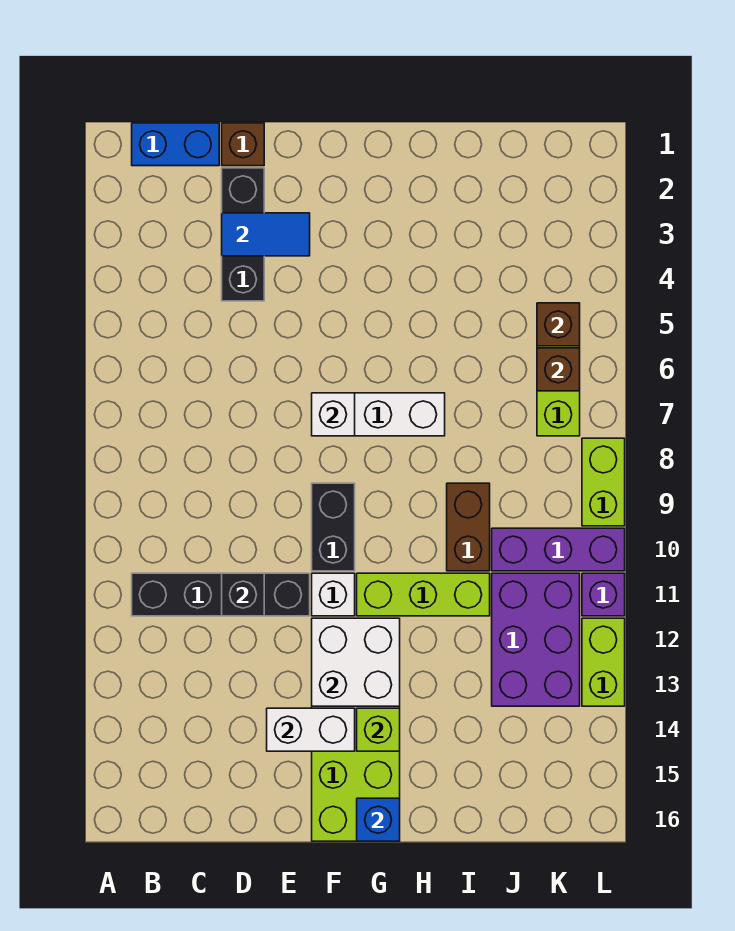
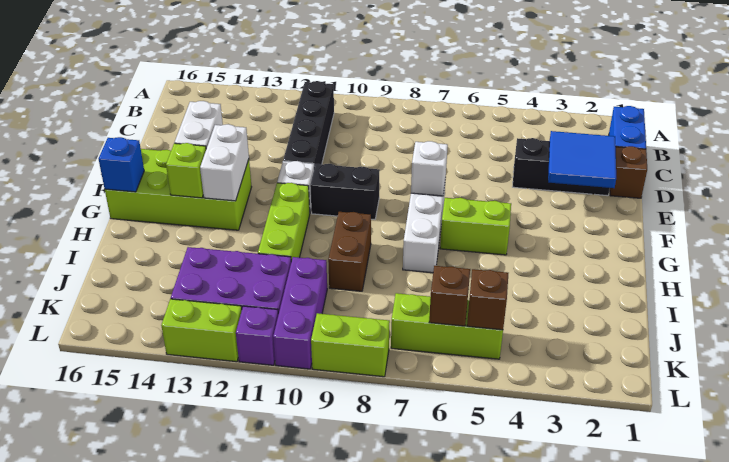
blue tile D3:E3 level 2 -> blue tile D2:E3 level 2
black brick D11 level 2 -> none
white brick F12:G13 level 2 -> white brick F13:G13 level 2
none -> lime brick G5:G6 level 1
brown brick I9:I10 level 1 -> brown brick H9:I9 level 1

